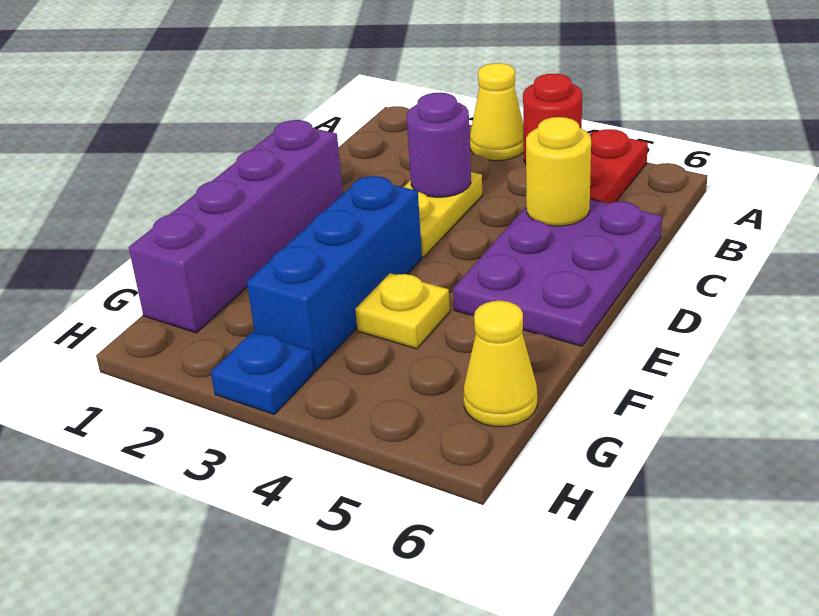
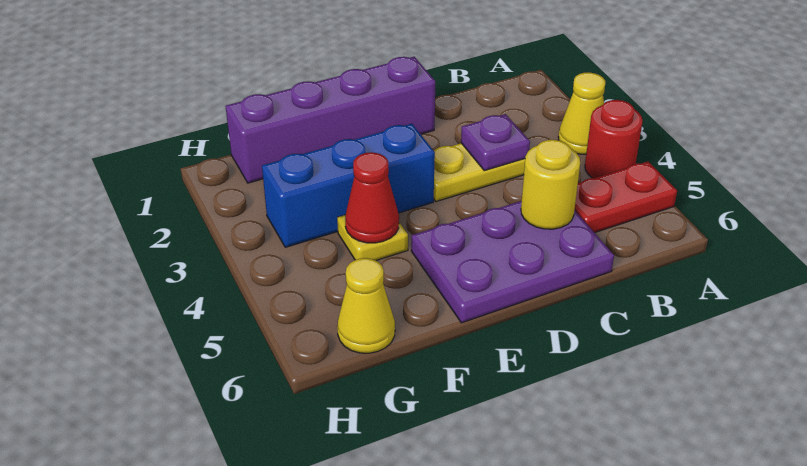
purple round brick C3 level 2 -> purple plate C3 level 2
none -> red cone F4 level 2
blue plate H3 level 1 -> none

